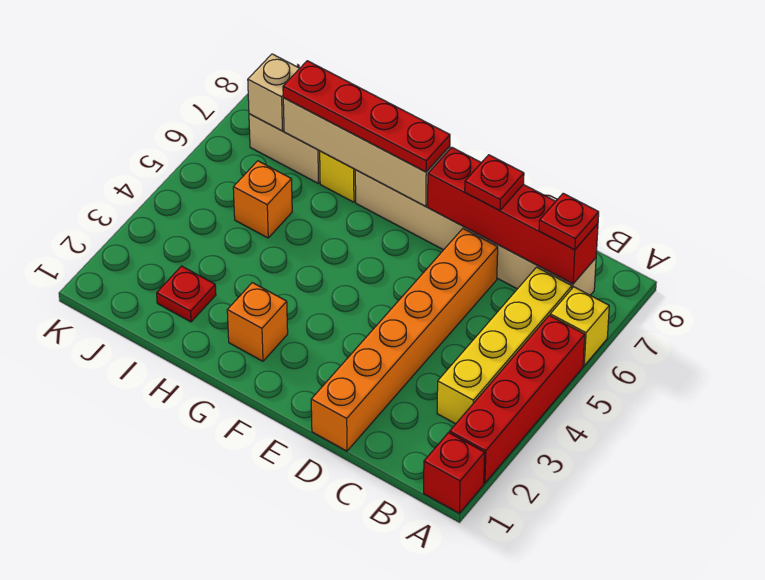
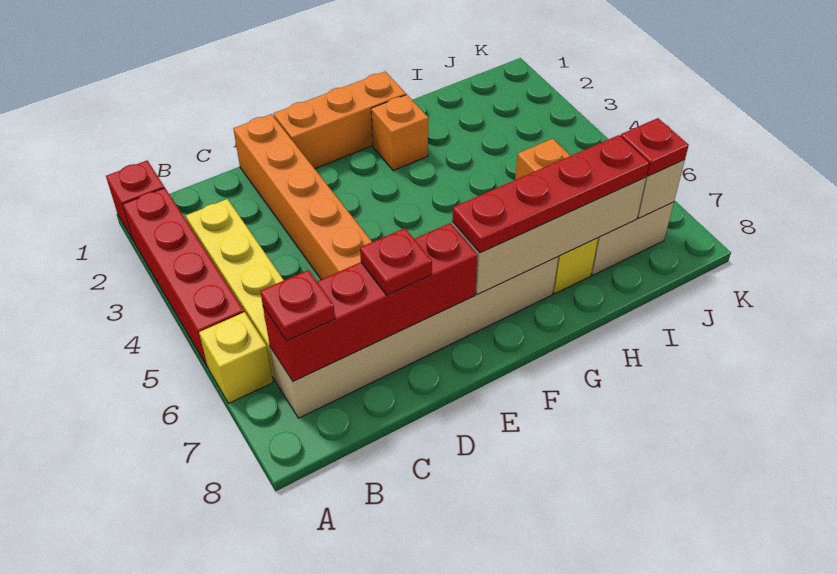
none -> orange brick E1:G1 level 1
red plate I2 level 1 -> red plate J7 level 3

